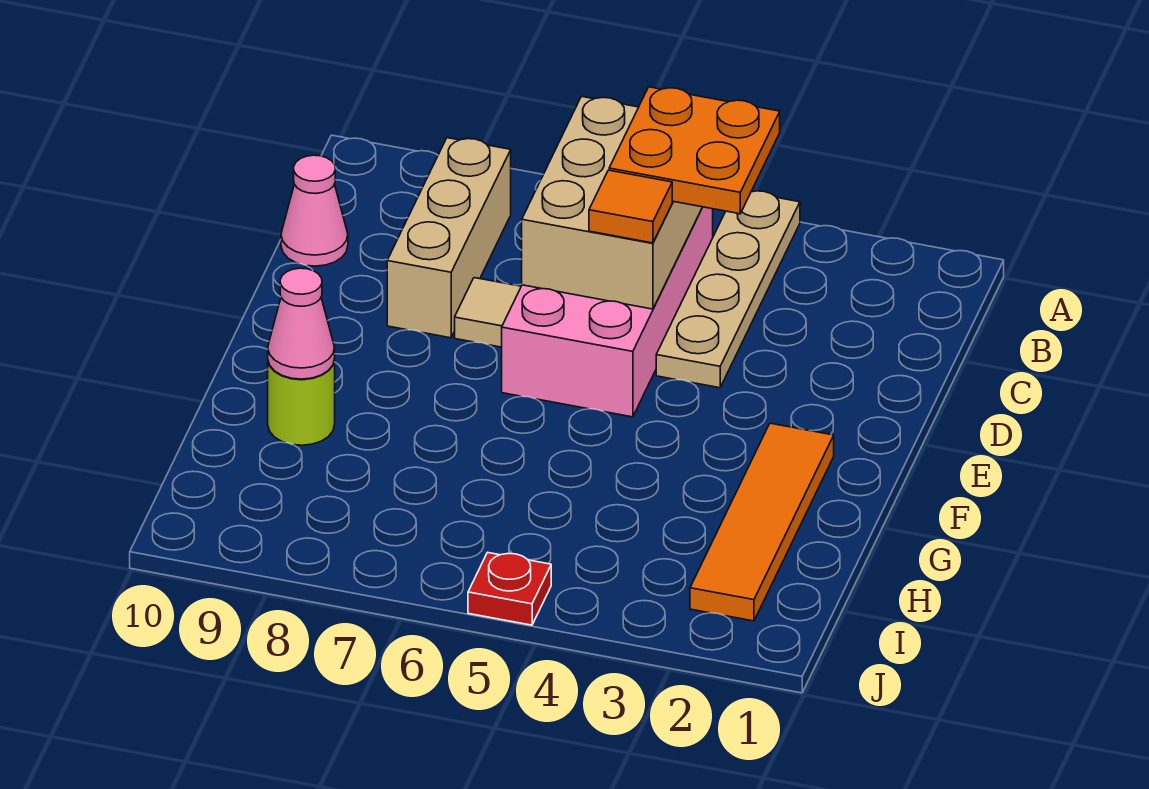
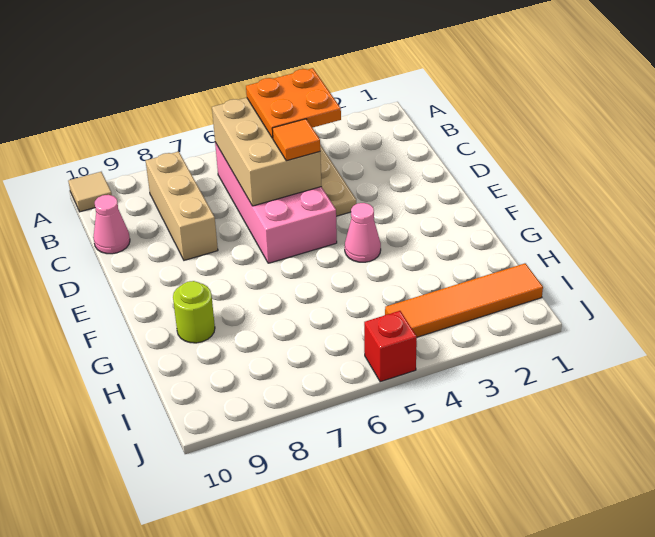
tan tile D7 level 1 -> tan tile A10 level 1
orange tile F2:I2 level 1 -> orange tile I1:I4 level 1
pink cone G9 level 2 -> pink cone F4 level 1
red plate J5 level 1 -> red brick J5 level 1

